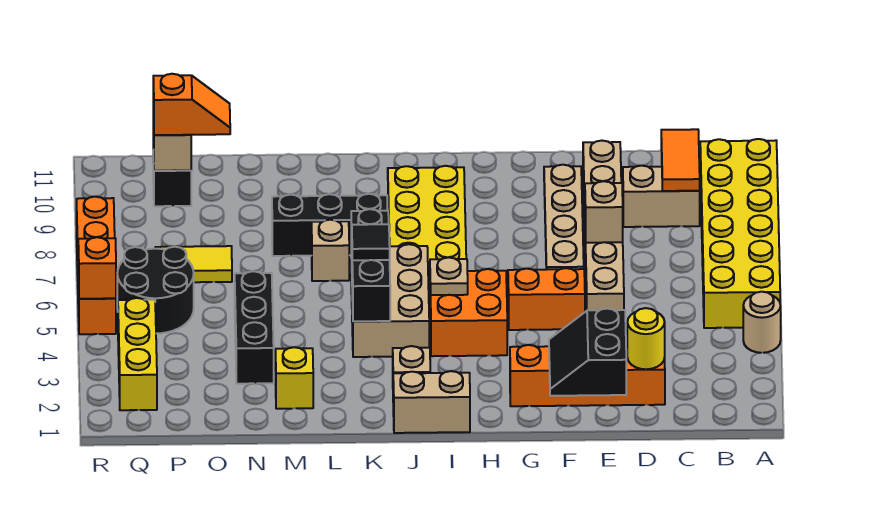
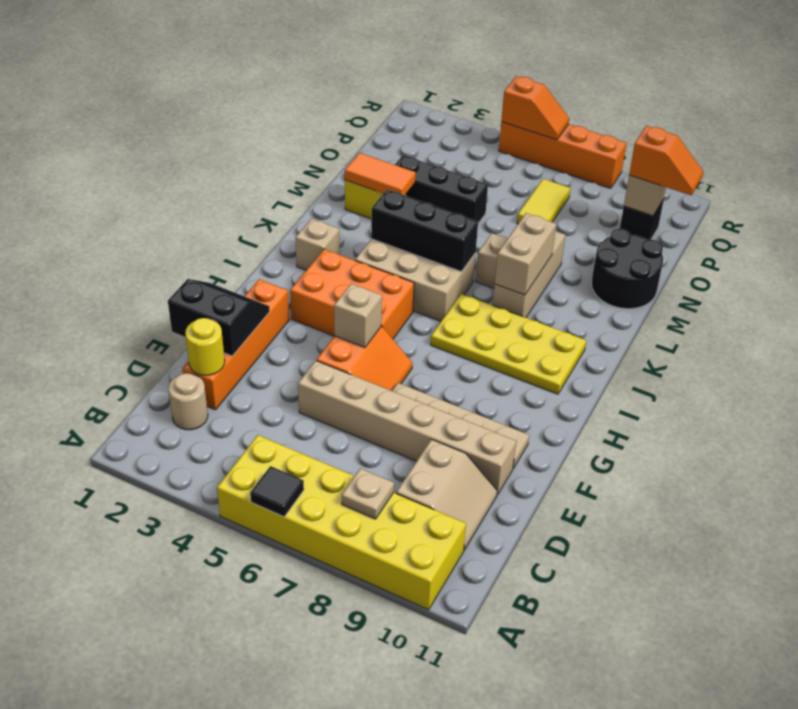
tan round brick A4 level 1 -> tan round brick C2 level 1
orange tile C9:C10 level 2 -> orange tile M2:M3 level 2
tan brick E7 level 2 -> tan brick G5 level 2
orange brick H4:I5 level 1 -> orange brick H3:I5 level 1
tan brick I1:J1 level 1 -> tan brick K8:L8 level 2
tan plate I5 level 2 -> tan plate B8 level 2
black tile K5 level 3 -> black tile A6 level 2
black brick K8:M8 level 1 -> tan brick K8:M8 level 1
orange slope O10:P10 level 3 top P -> orange slope P10:P11 level 3 top 10
black round brick P5:Q6 level 1 -> black round brick M10:N11 level 1
yellow brick Q2:Q4 level 1 -> none

